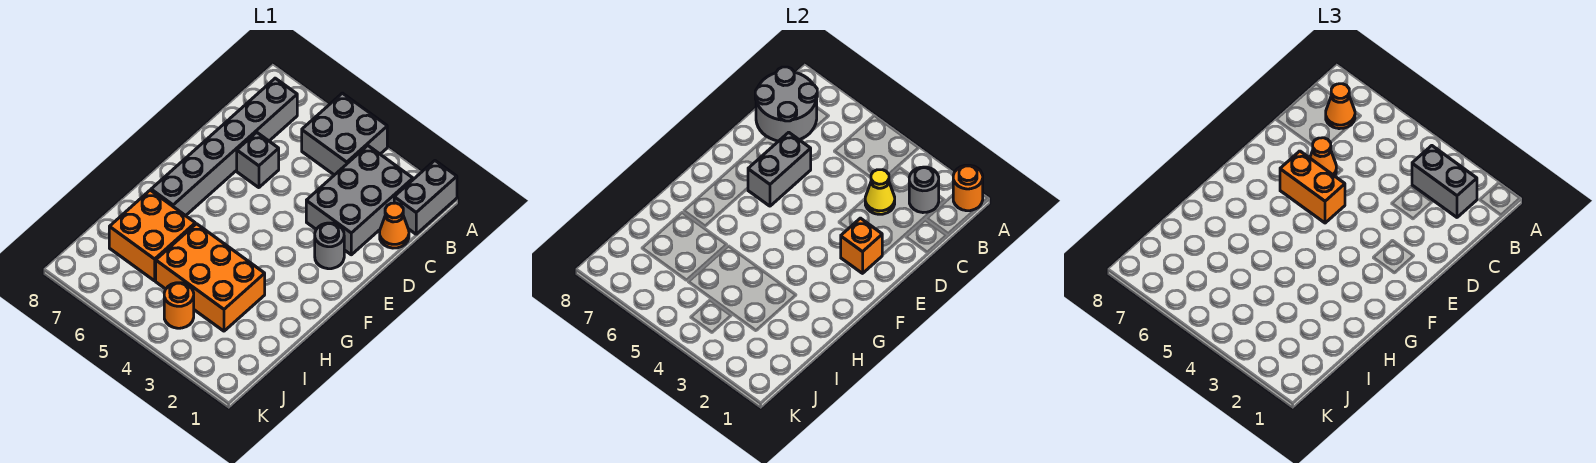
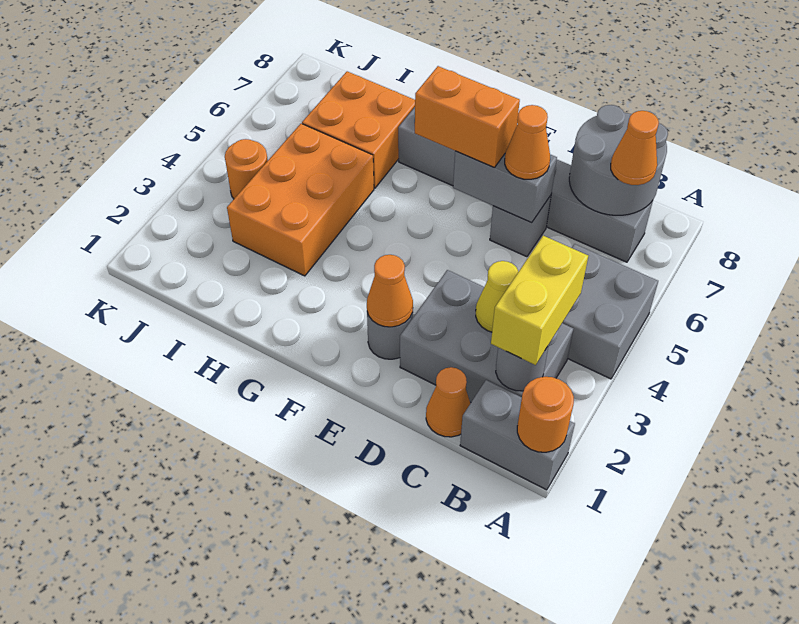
grey brick B2:B3 level 3 -> yellow brick B2:B3 level 3
orange brick E2 level 2 -> orange cone E2 level 2
orange brick E5:E6 level 3 -> orange brick E6:F6 level 3

